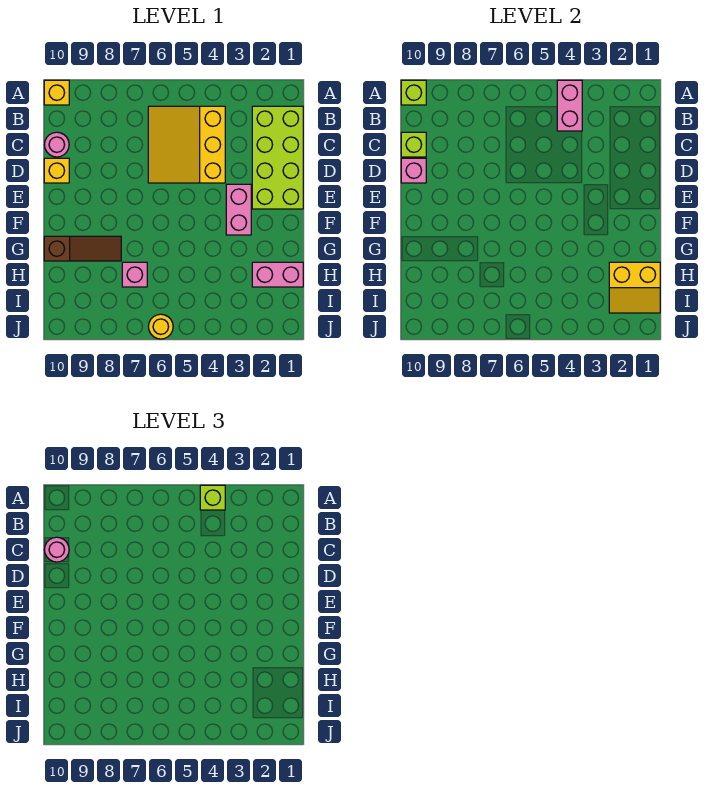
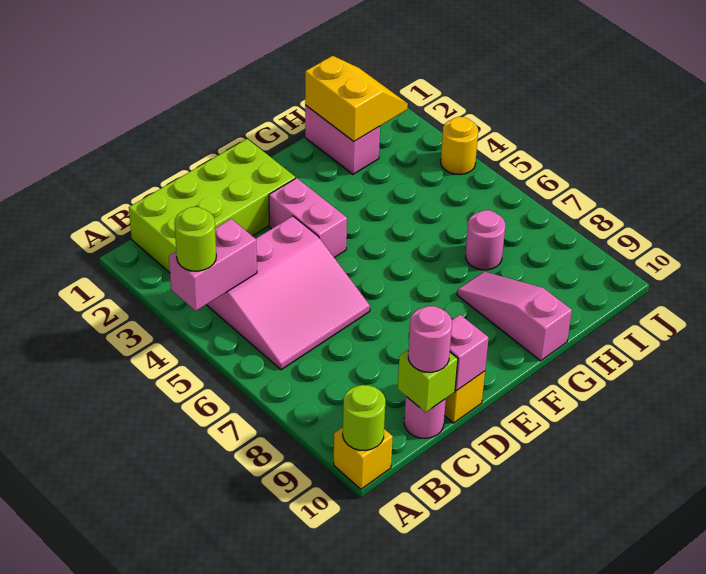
lime brick A4 level 3 -> lime round brick A4 level 3
lime brick A10 level 2 -> lime round brick A10 level 2
yellow slope B4:D6 level 1 top 4 -> pink slope B4:D6 level 1 top 4
pink brick E3:F3 level 1 -> pink brick E3:E4 level 1
brown slope G8:G10 level 1 top 10 -> pink slope G8:G10 level 1 top 10
pink brick H7 level 1 -> pink round brick H7 level 1
yellow round brick J6 level 1 -> yellow round brick J4 level 1

